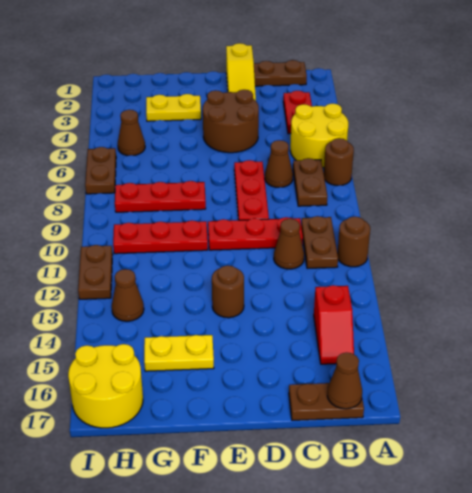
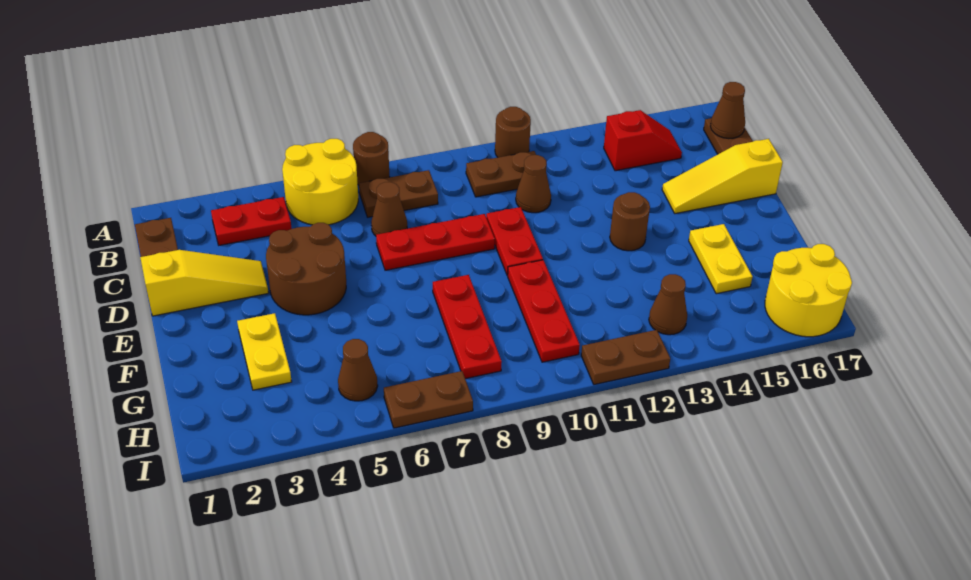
red plate C10:E10 level 1 -> red plate D10:E10 level 1
none -> yellow slope D15:D17 level 1 top 17

